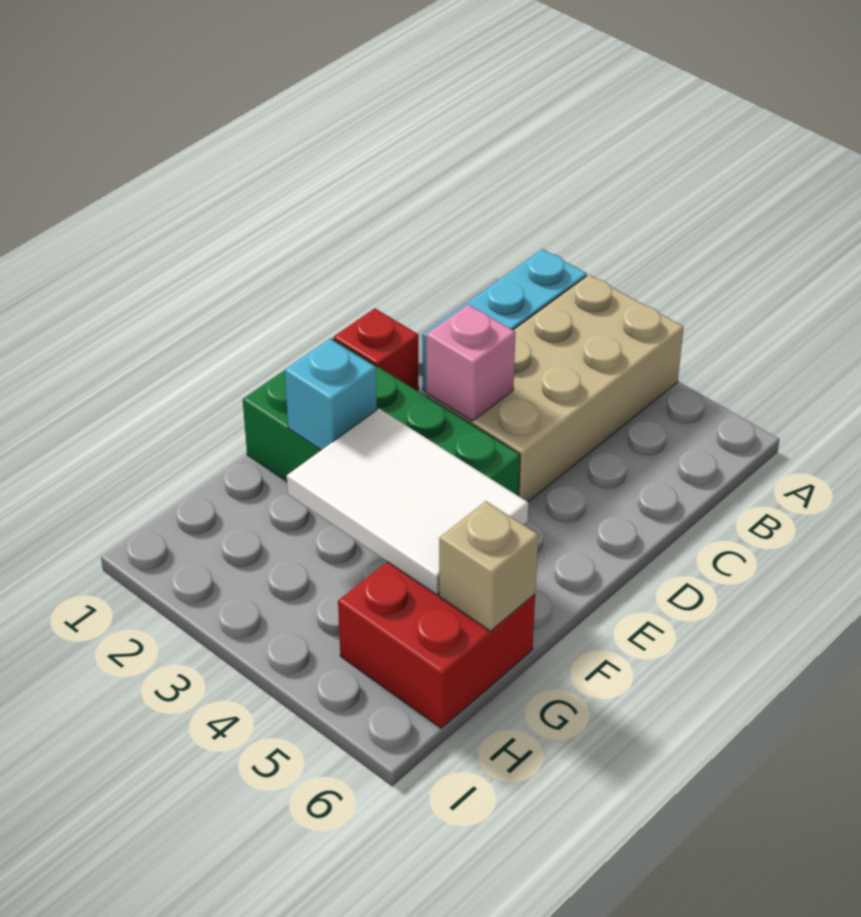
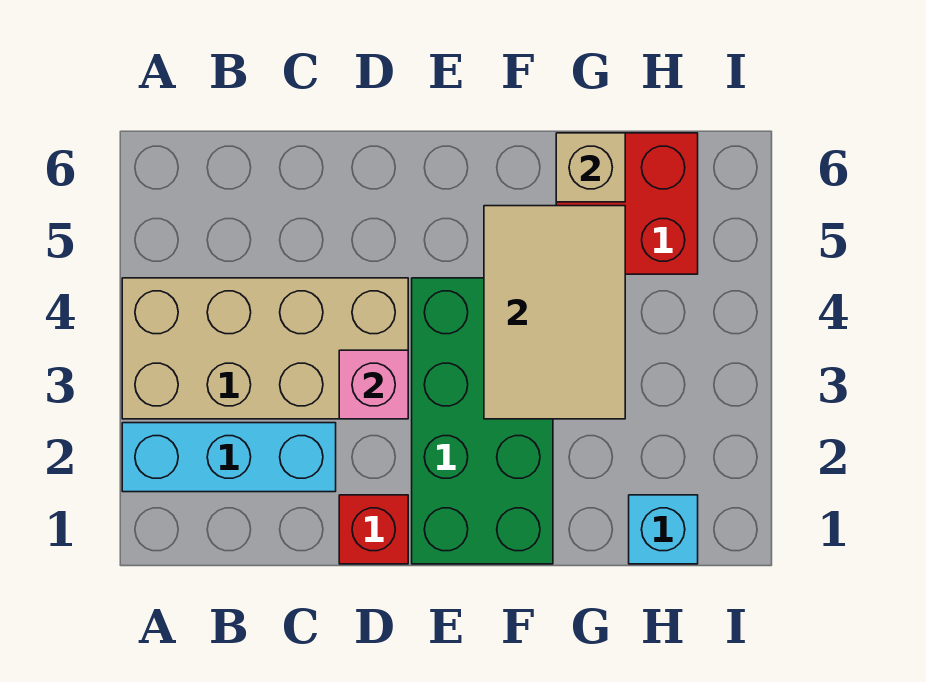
cyan brick F2 level 2 -> cyan brick H1 level 1
white tile F3:G5 level 2 -> tan tile F3:G5 level 2

